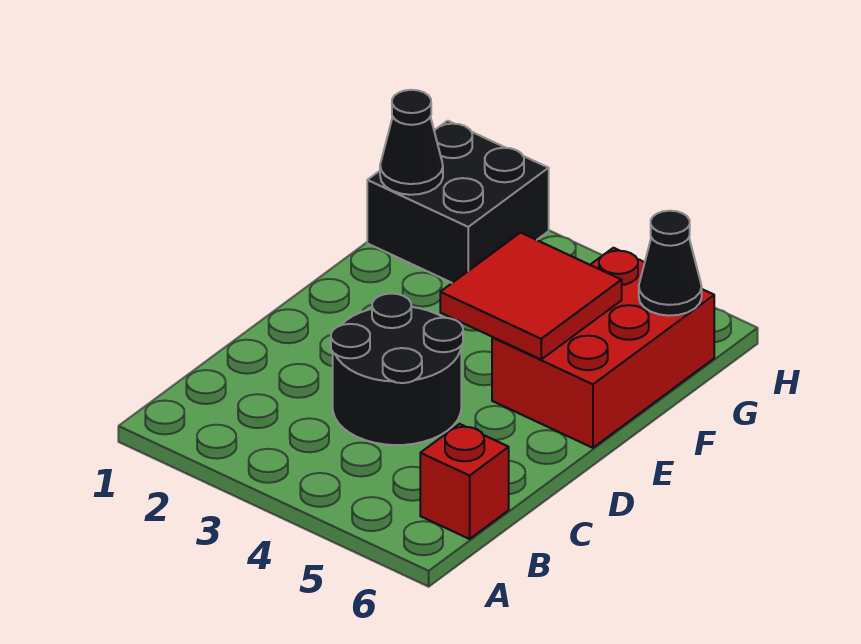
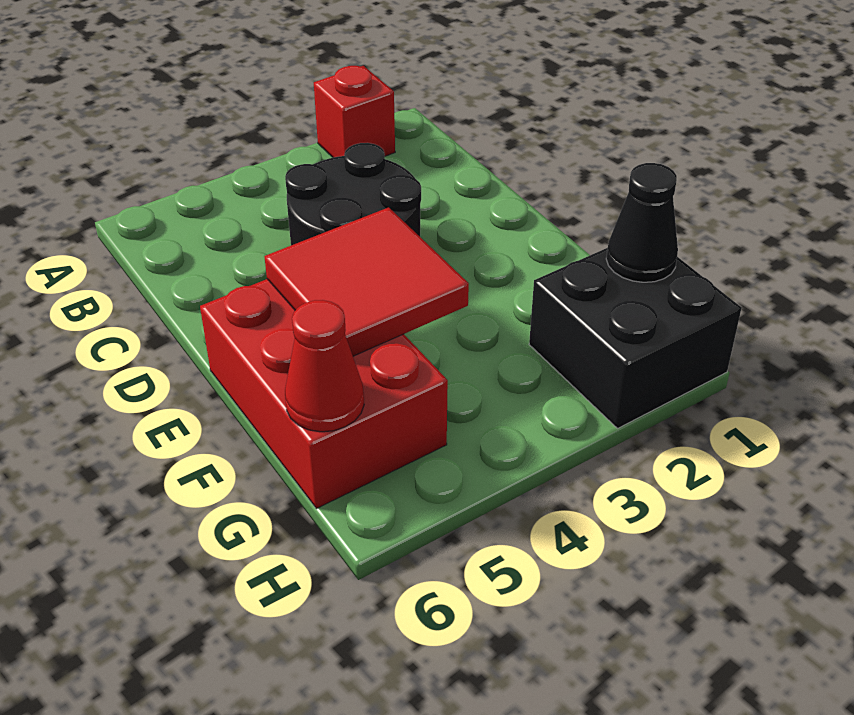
red brick B6 level 1 -> red brick A2 level 1
black cone G6 level 2 -> red cone G6 level 2

